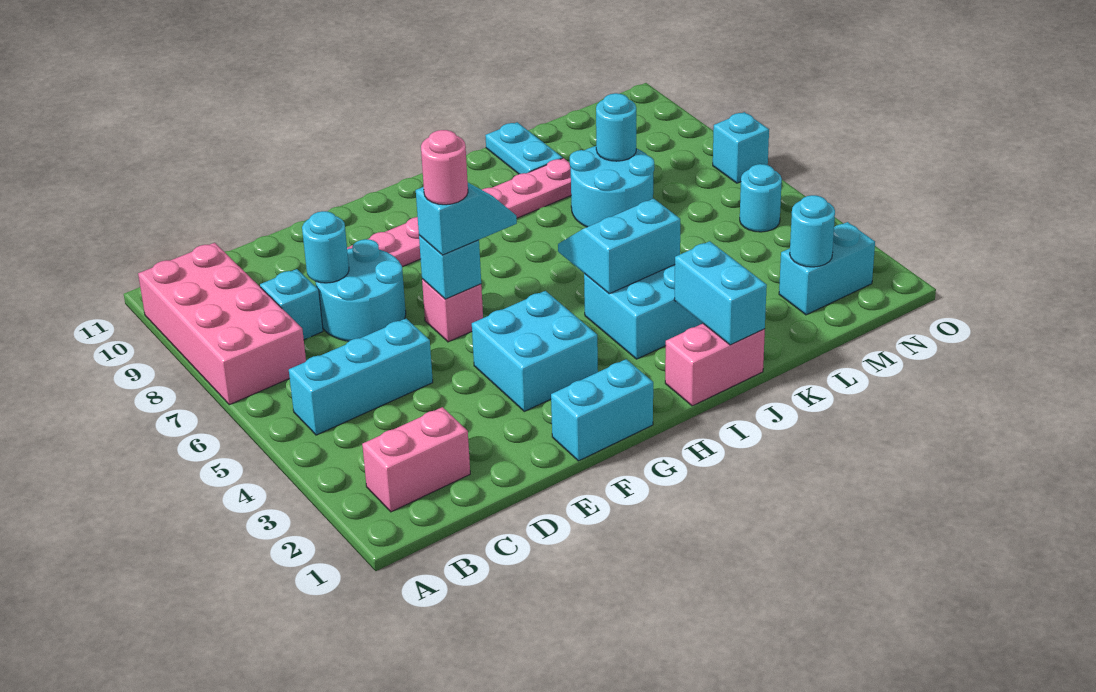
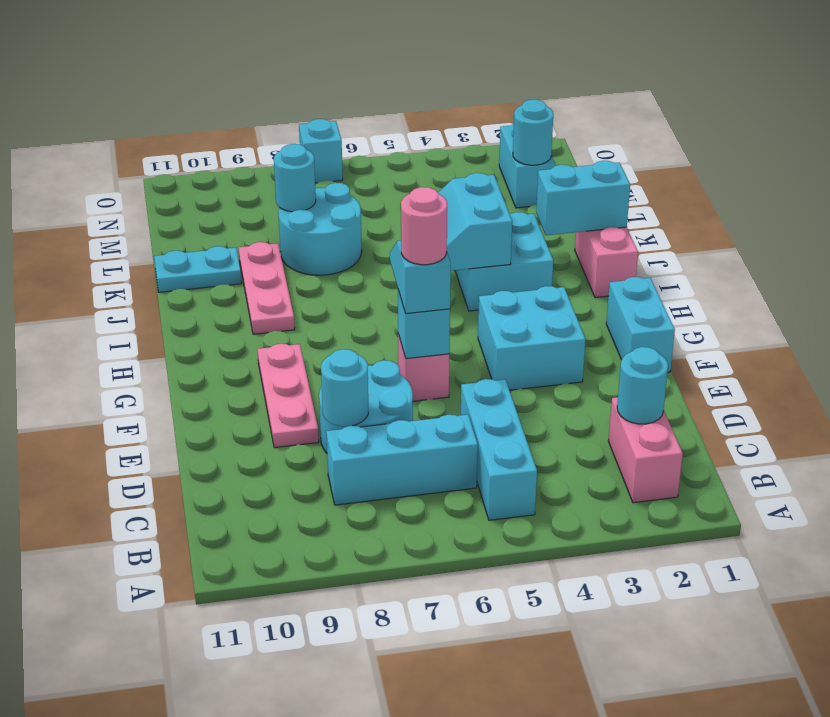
pink brick A7:B10 level 1 -> none
cyan brick C8 level 1 -> cyan brick C6:C8 level 1
cyan round brick N5 level 1 -> cyan round brick C2 level 2

